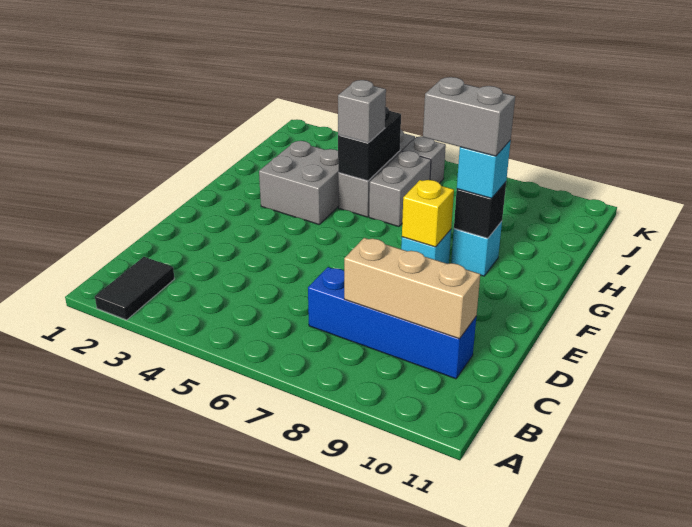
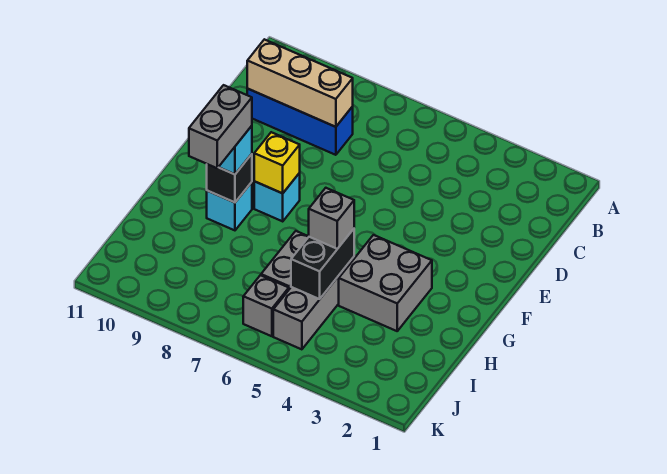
black tile A2:B2 level 1 -> none
blue brick C7:C10 level 1 -> blue brick C8:C10 level 1
grey brick G8:G9 level 4 -> grey brick G9:H9 level 4

